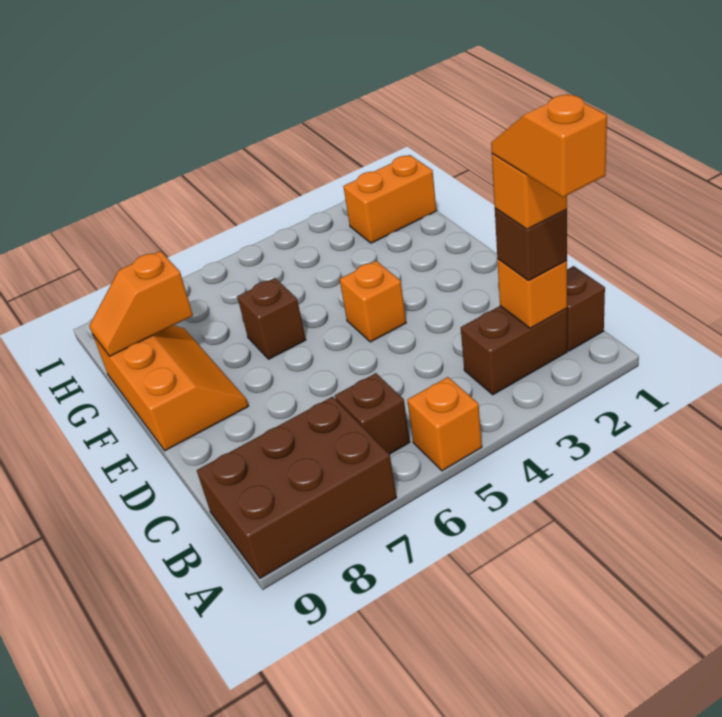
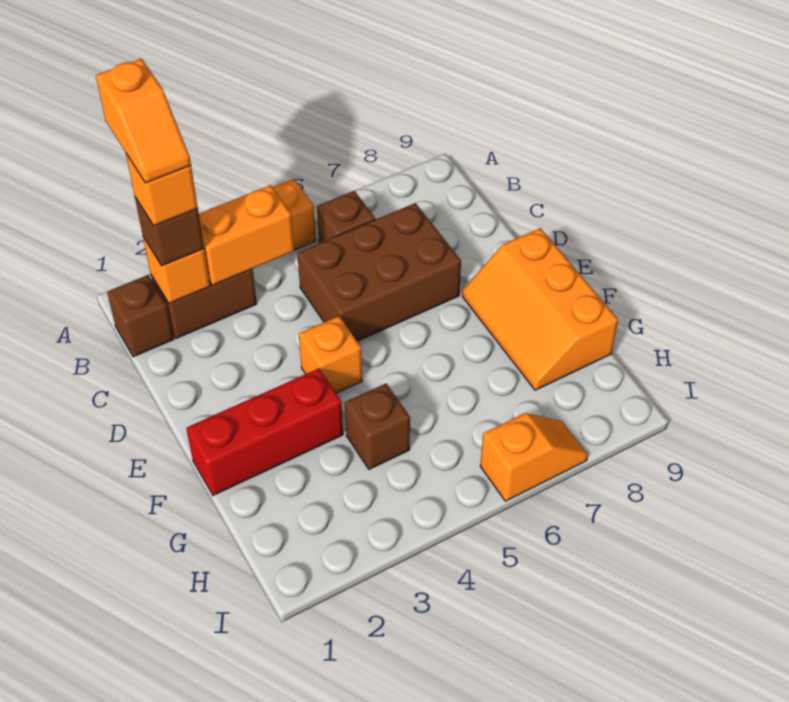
brown brick A7:B9 level 1 -> brown brick C5:D7 level 1
none -> red brick F1:F3 level 1
brown brick F6 level 1 -> brown brick G4 level 1
orange slope G8:G9 level 2 top 8 -> orange slope I6:I7 level 1 top 6
orange brick H1:H2 level 1 -> orange brick B3:B4 level 2

